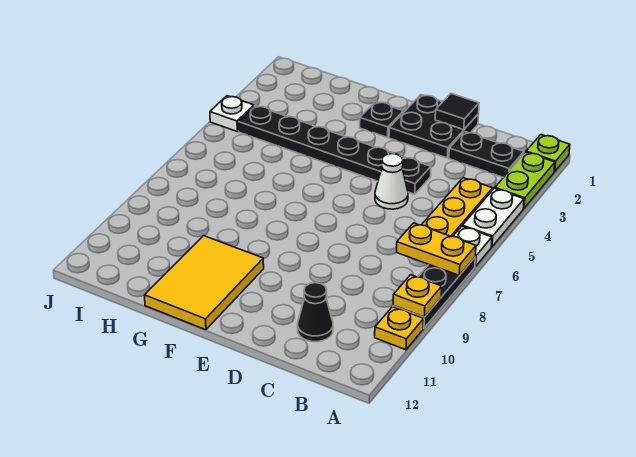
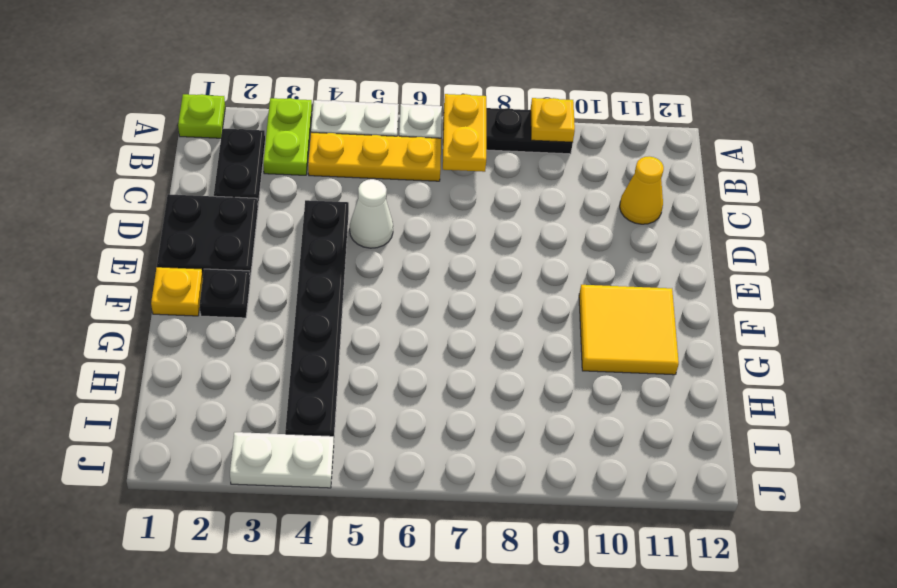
lime plate A2:A3 level 1 -> lime plate A3:B3 level 1
yellow plate A10 level 1 -> yellow plate F1 level 1
black cone C11 level 1 -> yellow cone C11 level 1
black tile D1 level 2 -> none
yellow tile F10:G12 level 1 -> yellow tile F10:G11 level 1
white plate J4 level 1 -> white plate J3:J4 level 1

